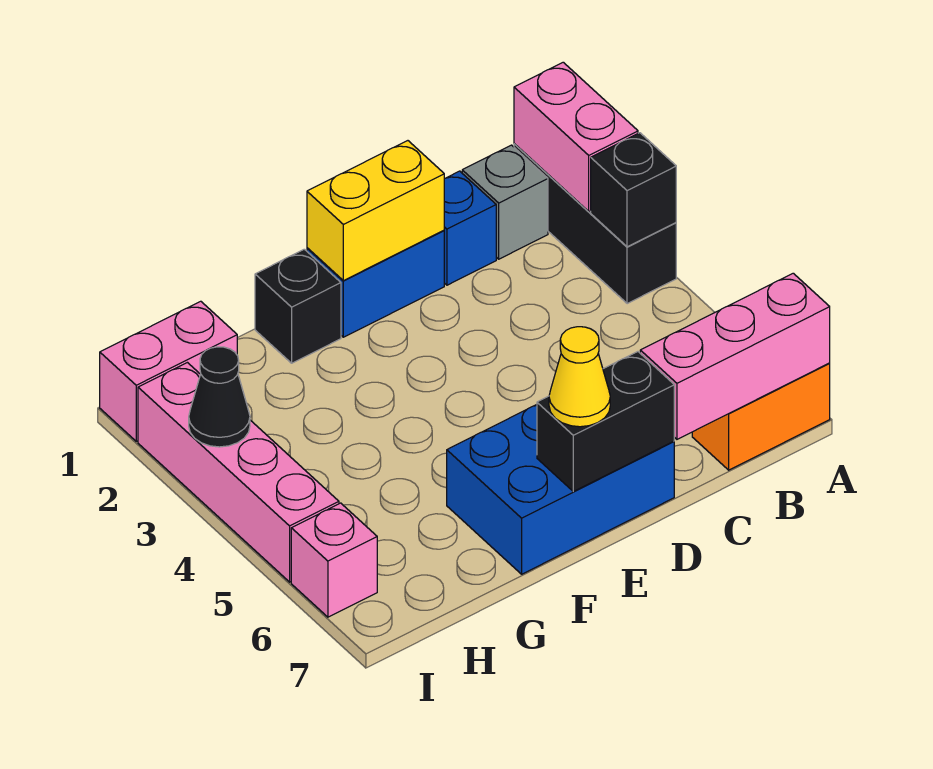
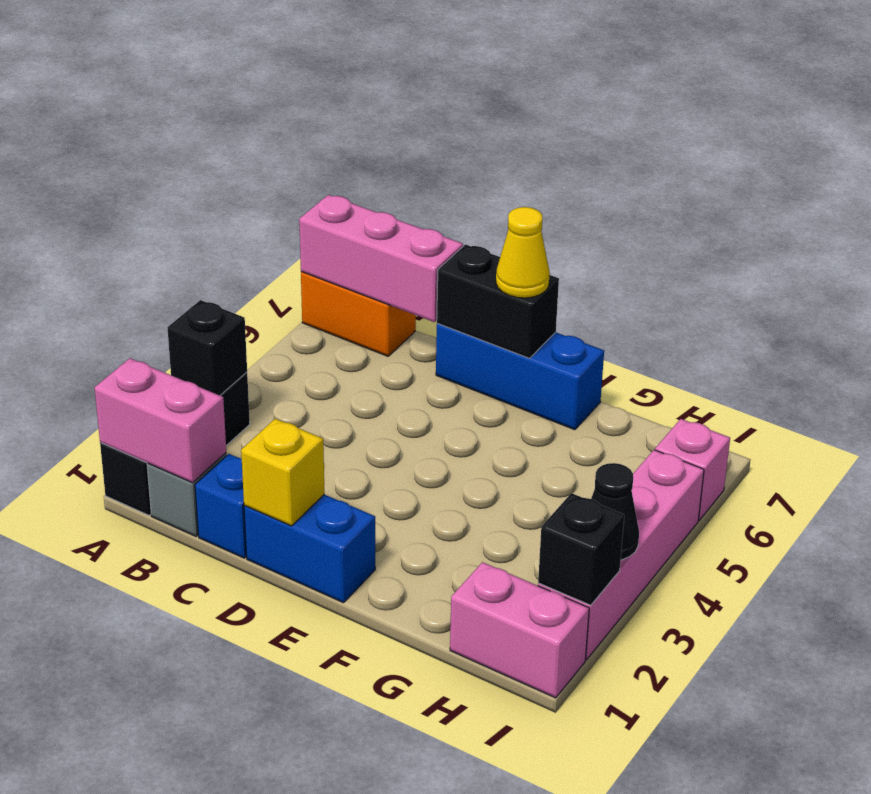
pink brick A1:A2 level 2 -> pink brick A1:B1 level 2
yellow brick D1:E1 level 2 -> yellow brick D1 level 2
blue brick D6:F7 level 1 -> blue brick D7:F7 level 1
black brick F1 level 1 -> black brick I2 level 2

